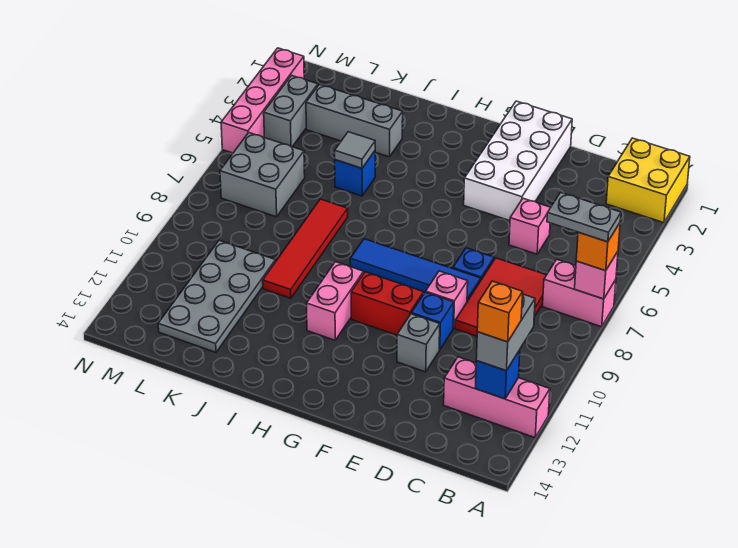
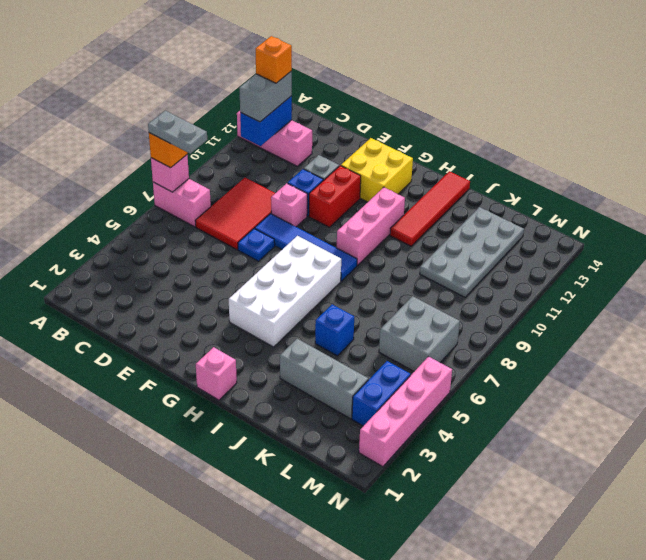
yellow brick A1:B2 level 1 -> yellow brick F12:G13 level 1
blue brick B12 level 2 -> blue brick B11:B12 level 2
pink brick D5 level 1 -> pink brick H1 level 1
white brick E1:F4 level 1 -> white brick G4:H7 level 1
red brick F10:G10 level 1 -> red brick F10:F11 level 1
pink brick H10:H11 level 1 -> pink brick H9:H11 level 1
grey tile J5 level 2 -> none
red tile J7:J10 level 1 -> red tile I11:I14 level 1
grey brick M3:M4 level 1 -> blue brick M3:M4 level 1

